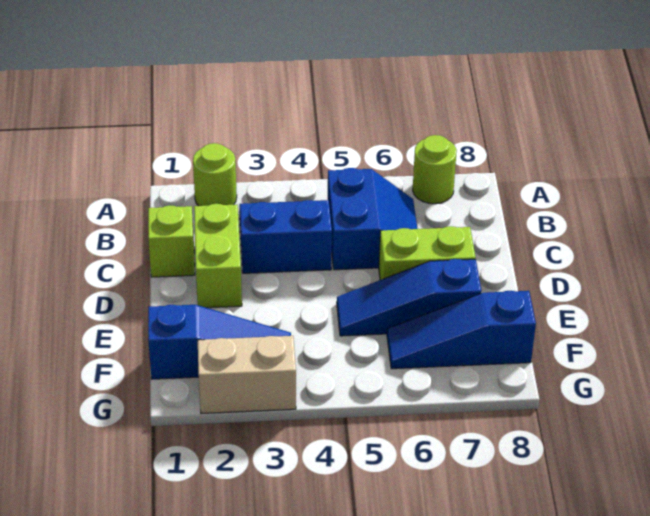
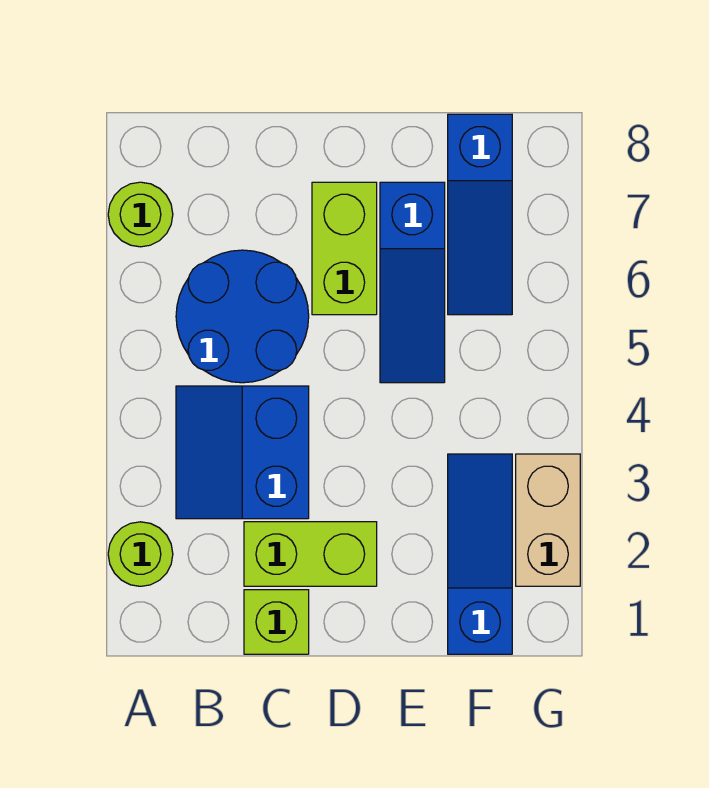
blue slope B5:C6 level 1 top 5 -> blue round brick B5:C6 level 1

